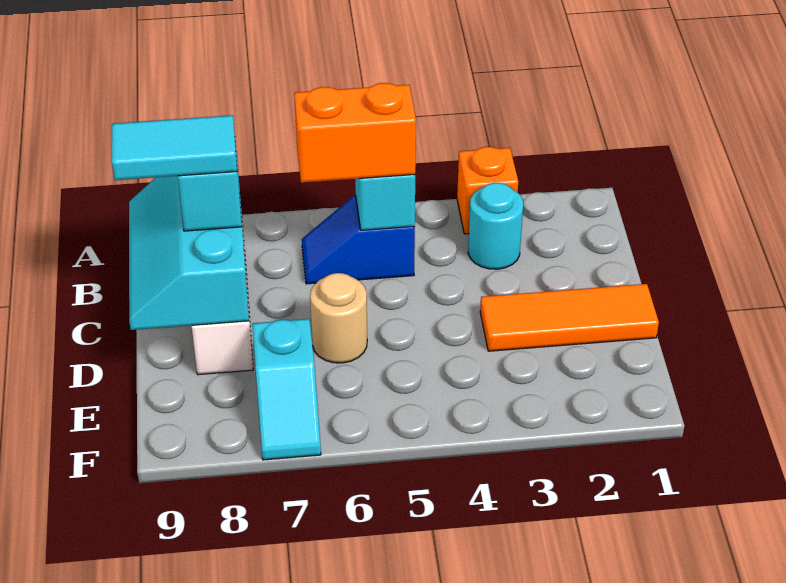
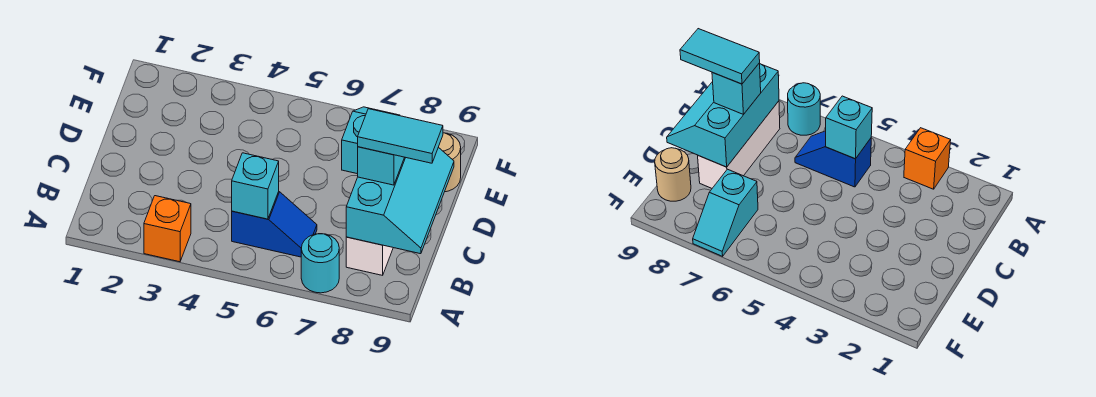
cyan round brick B3 level 1 -> cyan round brick A7 level 1
orange brick B5:B6 level 3 -> none
orange tile D1:D3 level 1 -> none
tan round brick D6 level 1 -> tan round brick E9 level 1

